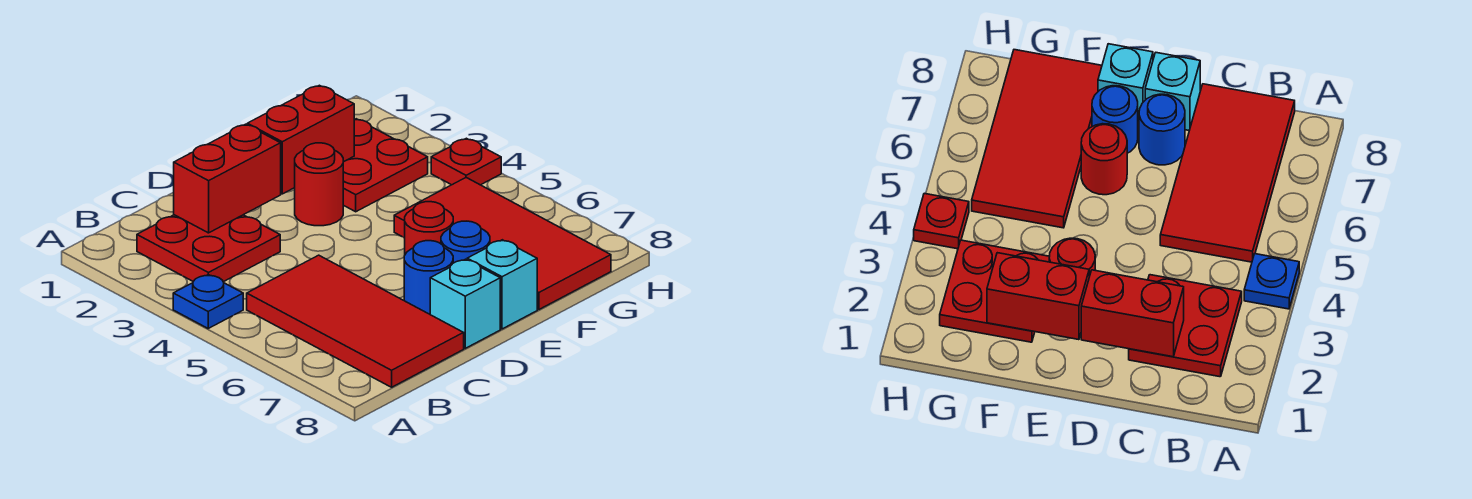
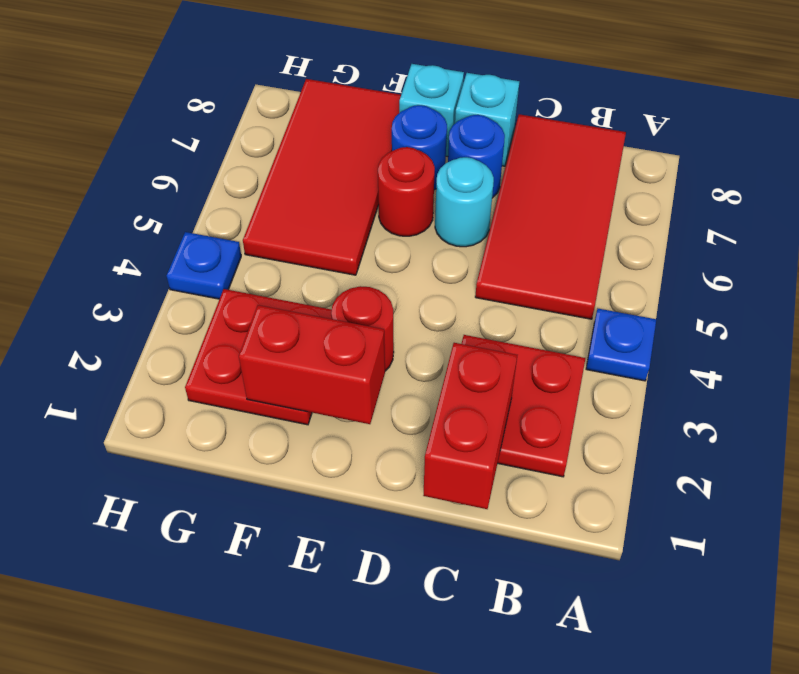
red brick C2:D2 level 2 -> red brick C1:C2 level 2
none -> cyan round brick D6 level 1
red plate H4 level 1 -> blue plate H4 level 1

